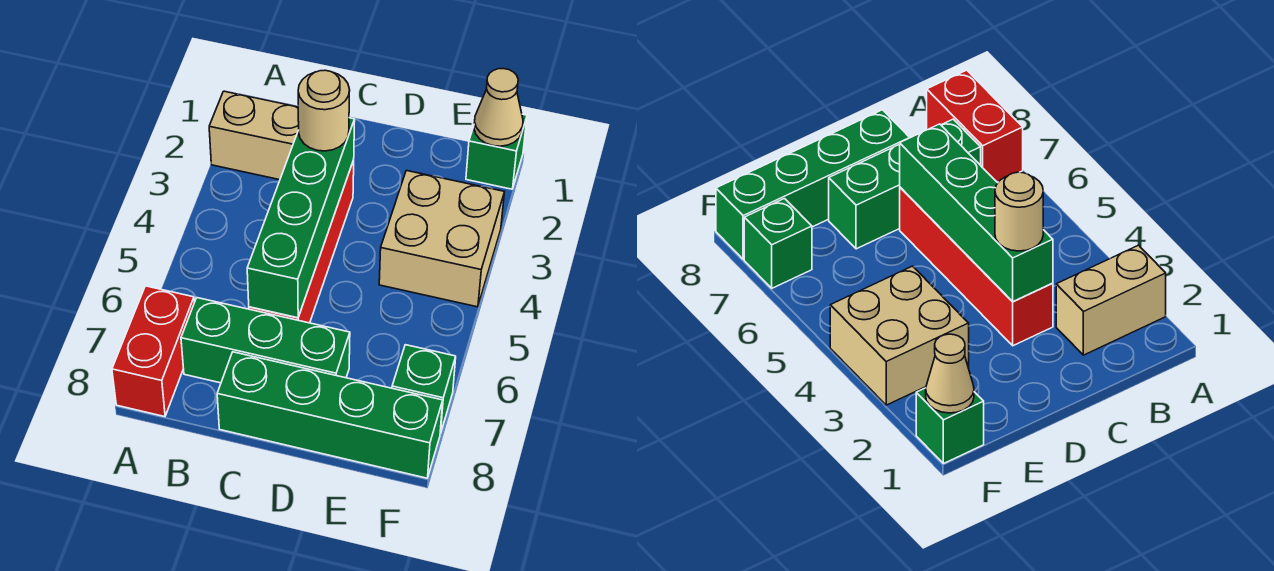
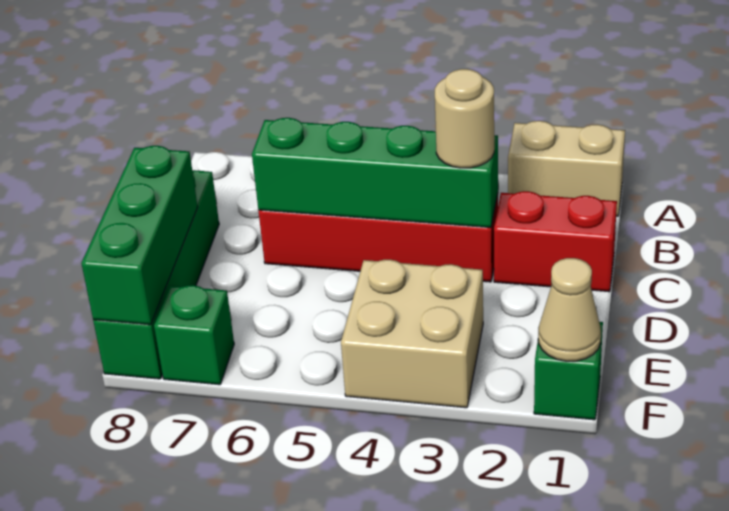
tan brick A2:B2 level 1 -> tan brick A1:A2 level 1
red brick A7:A8 level 1 -> red brick C1:C2 level 1
green brick B7:D7 level 1 -> green brick D8:F8 level 2

